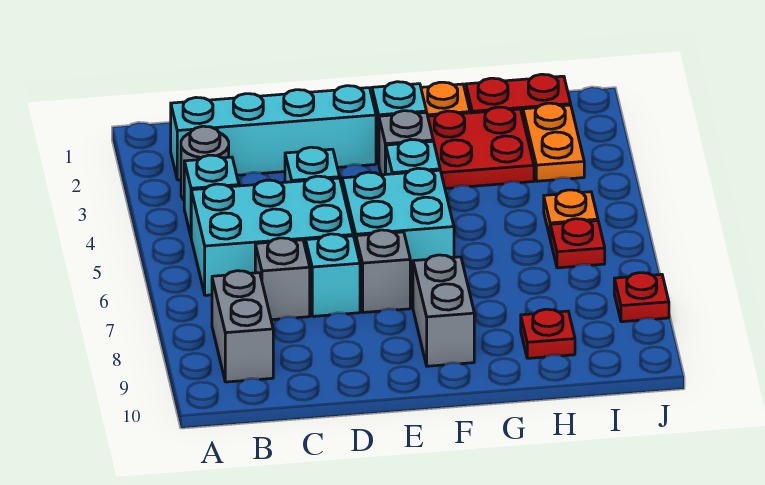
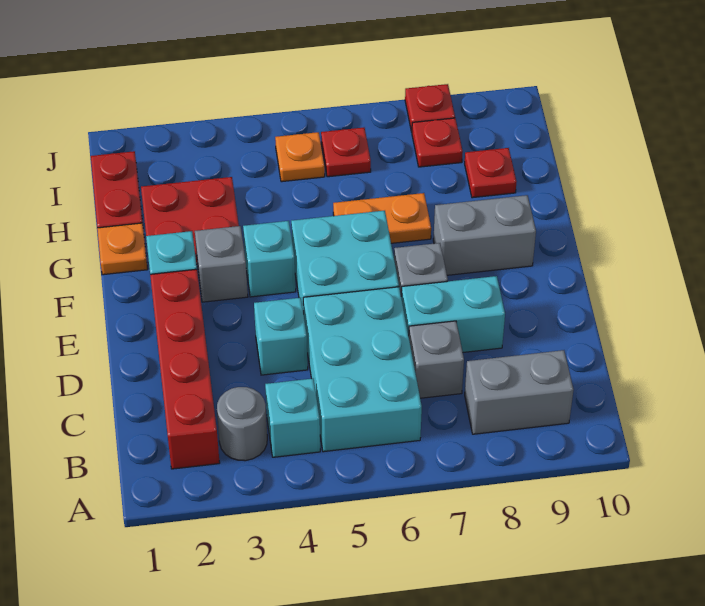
cyan brick B2:E2 level 1 -> red brick B2:E2 level 1
cyan brick D7 level 1 -> cyan brick D7:D8 level 1
orange plate I2:I3 level 1 -> orange plate G6:G7 level 1
none -> red plate I8 level 1

